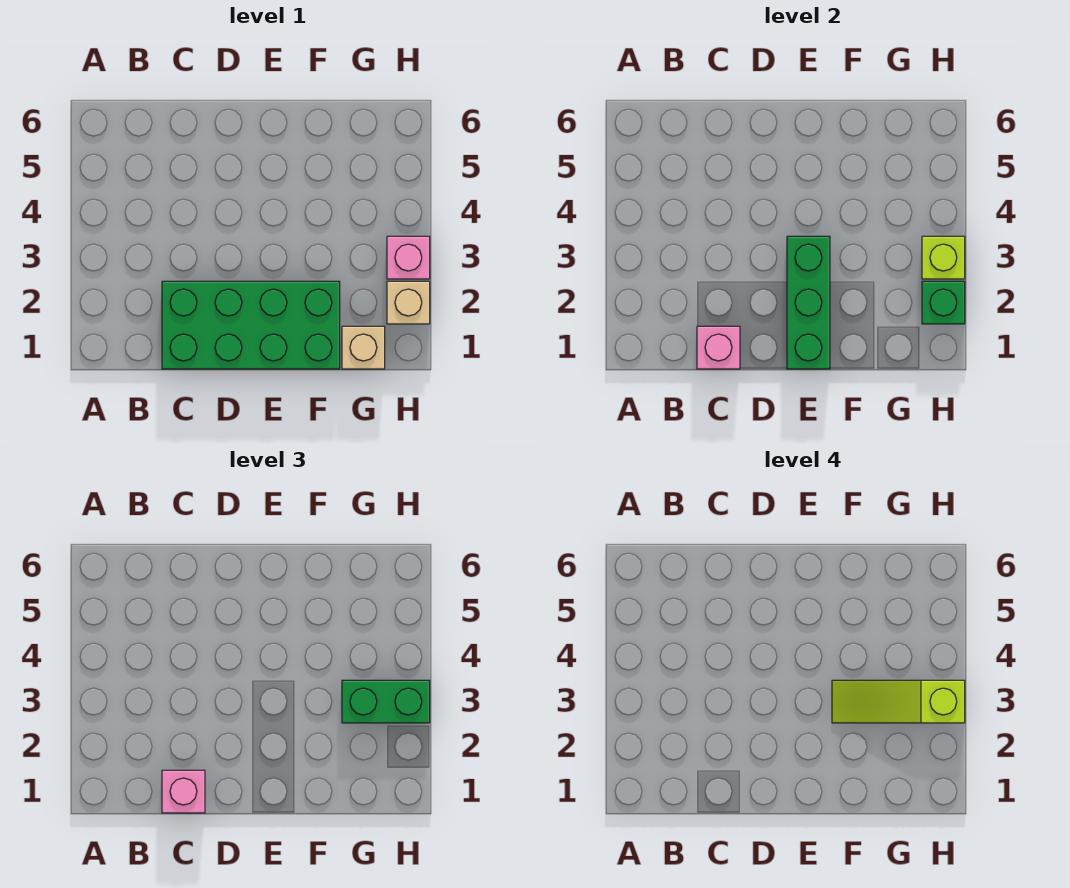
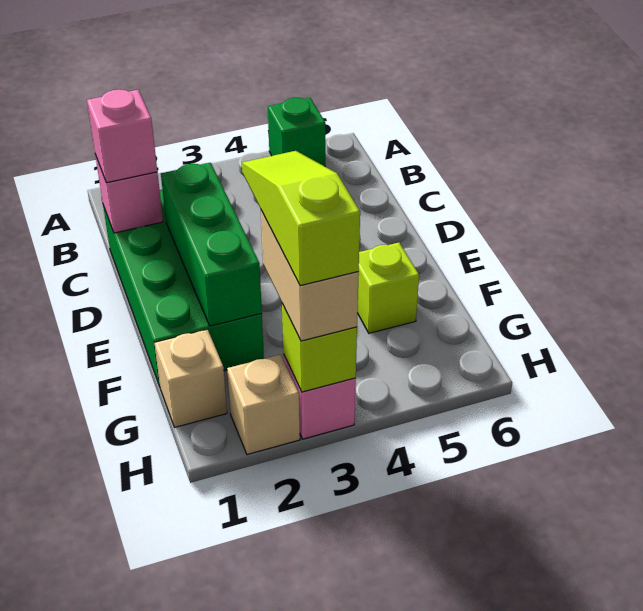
green brick E1:E3 level 2 -> green brick D2:F2 level 2
none -> lime brick F5 level 1
green brick G3:H3 level 3 -> tan brick G3:H3 level 3
green brick H2 level 2 -> green brick A5 level 1

